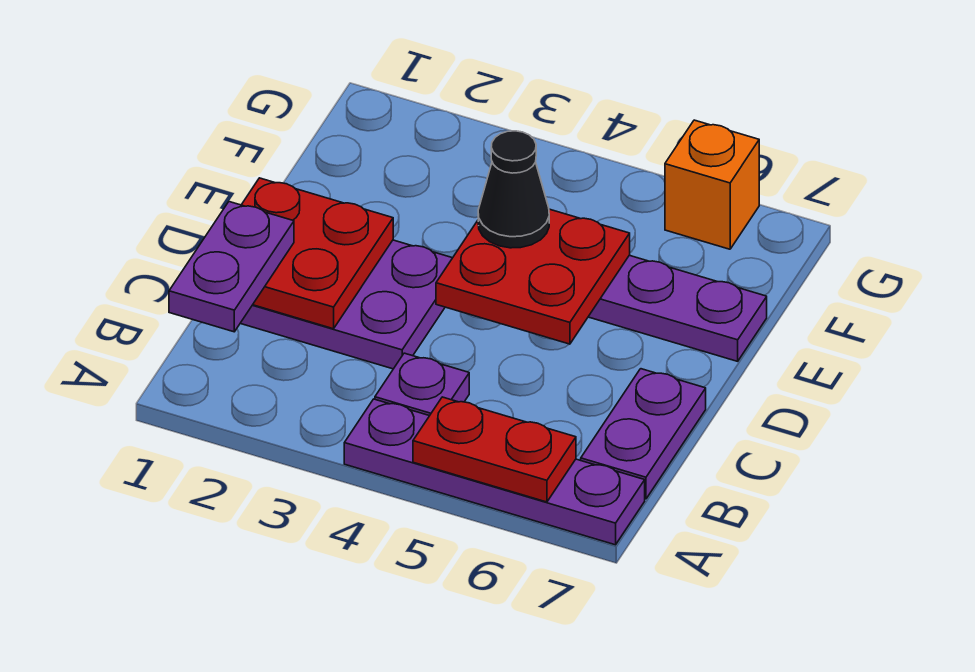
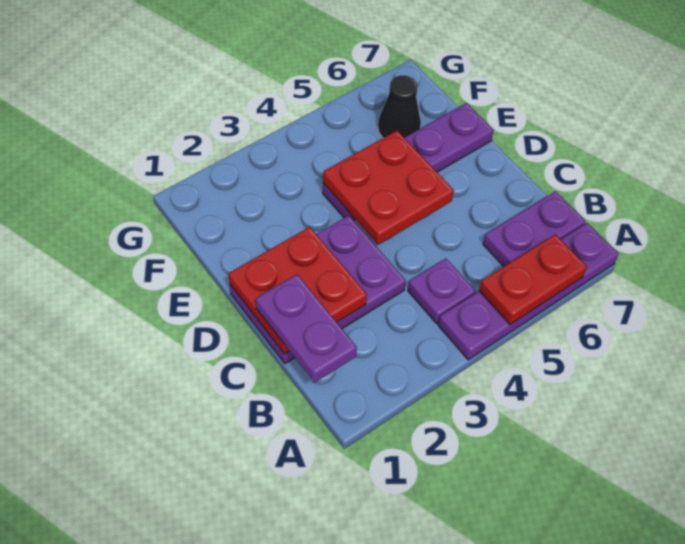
purple plate B7:C7 level 1 -> purple plate B6:B7 level 1
black cone E4 level 3 -> black cone F6 level 1
orange brick G6 level 1 -> none

